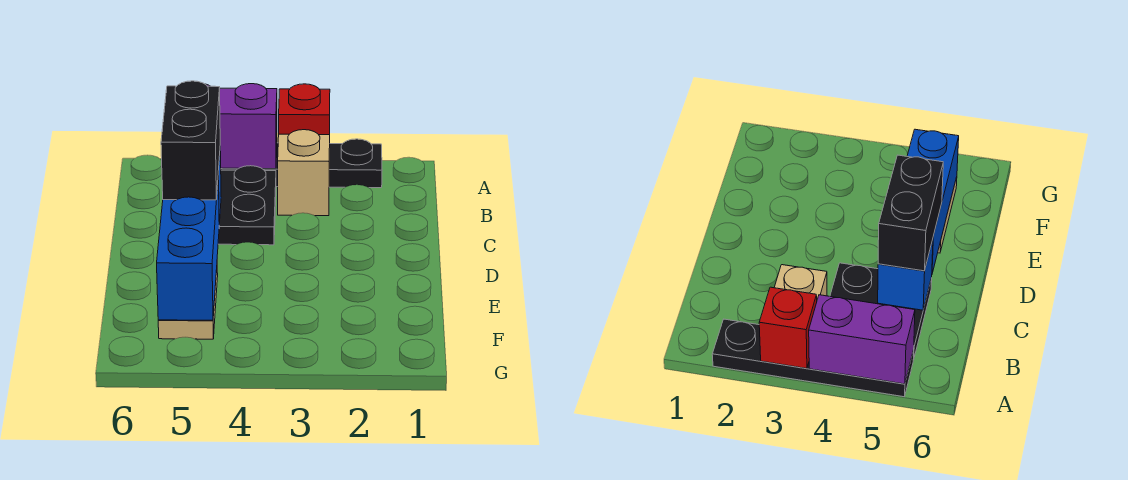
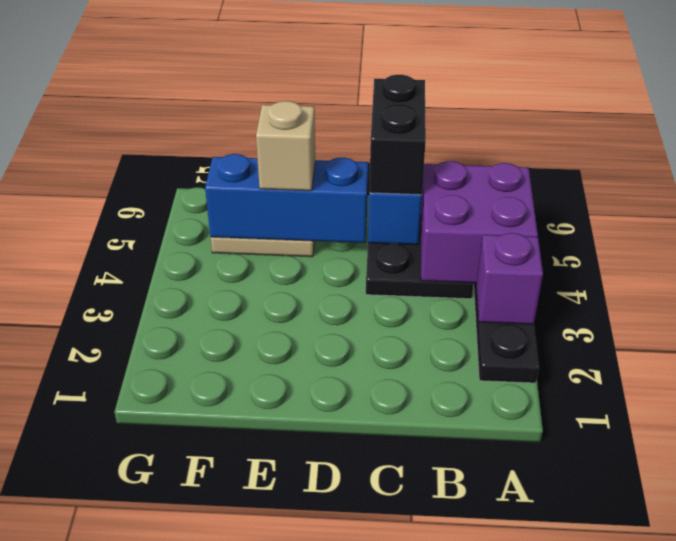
red brick A3 level 2 -> purple brick A3 level 2
purple brick A4:A5 level 2 -> purple brick A4:B5 level 2
tan brick B3 level 1 -> tan brick E5 level 3
black brick C5:D5 level 3 -> black brick C5:C6 level 3

